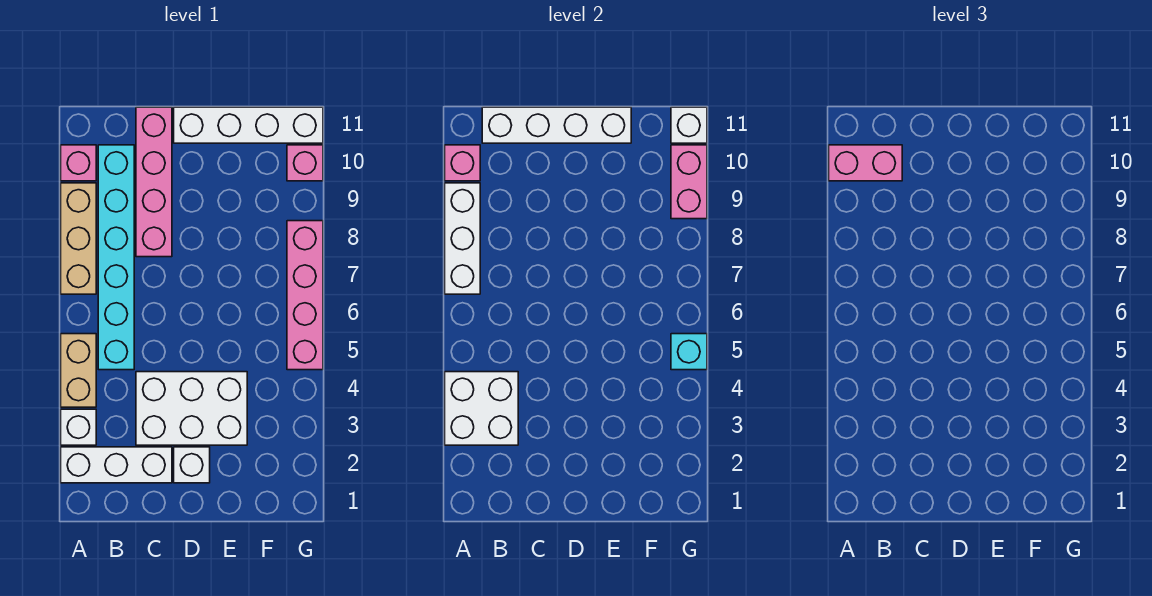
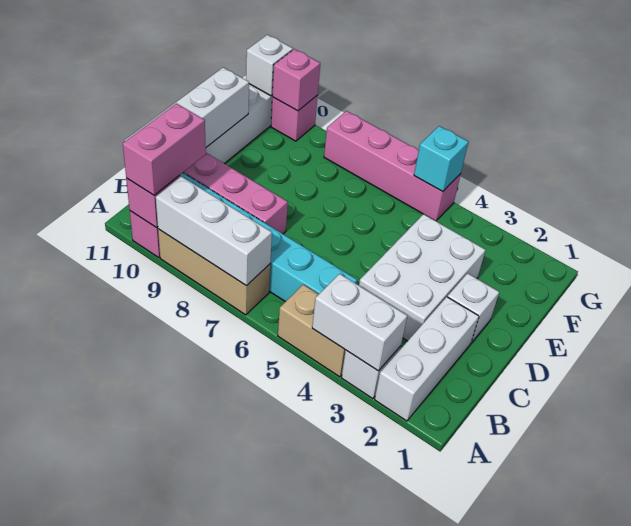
white brick A3:B4 level 2 -> white brick A3:A4 level 2
pink brick G9:G10 level 2 -> pink brick G10 level 2

